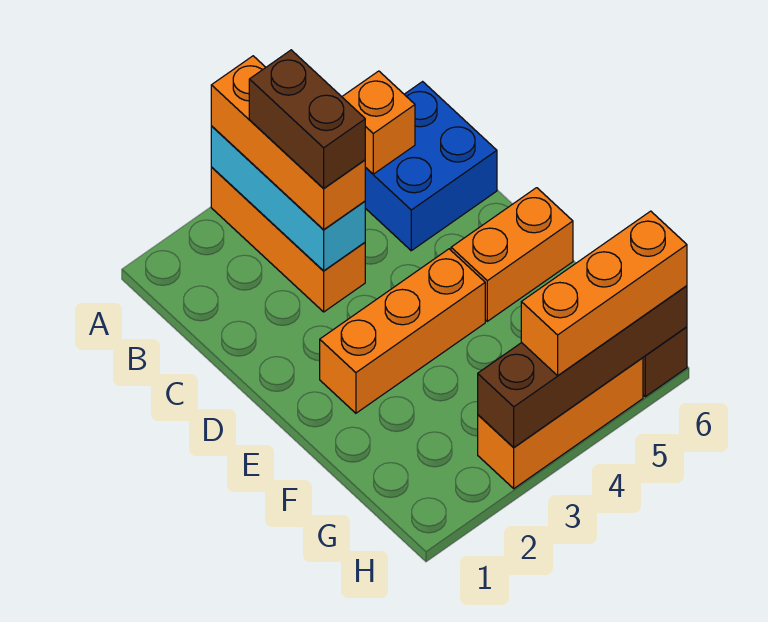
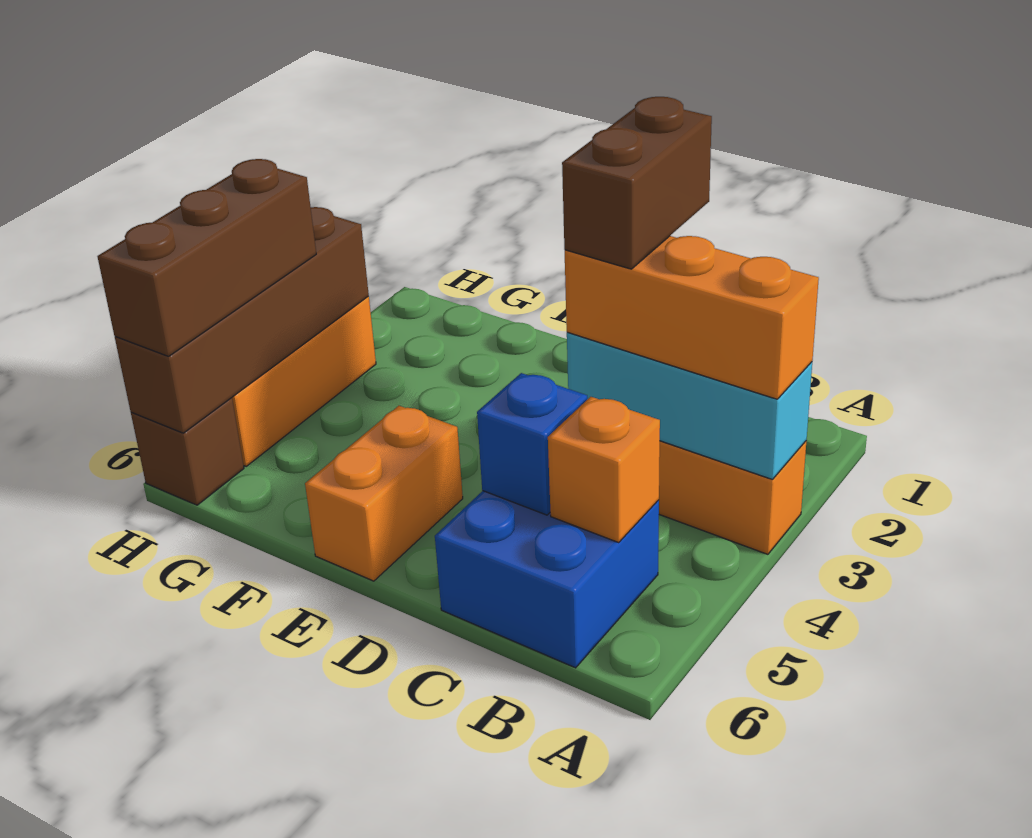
brown brick B3:C3 level 4 -> brown brick C2:C3 level 4
none -> blue brick C5 level 2
orange brick E2:E4 level 1 -> none
orange brick H4:H6 level 3 -> brown brick H4:H6 level 3

